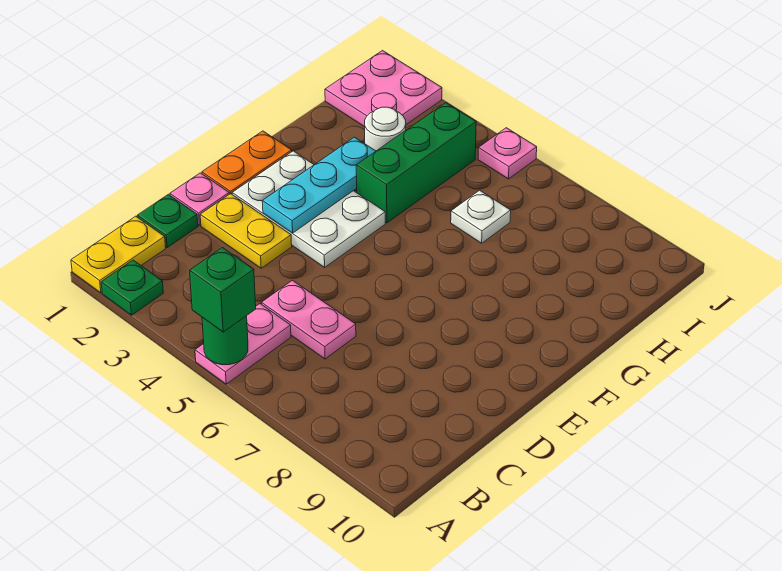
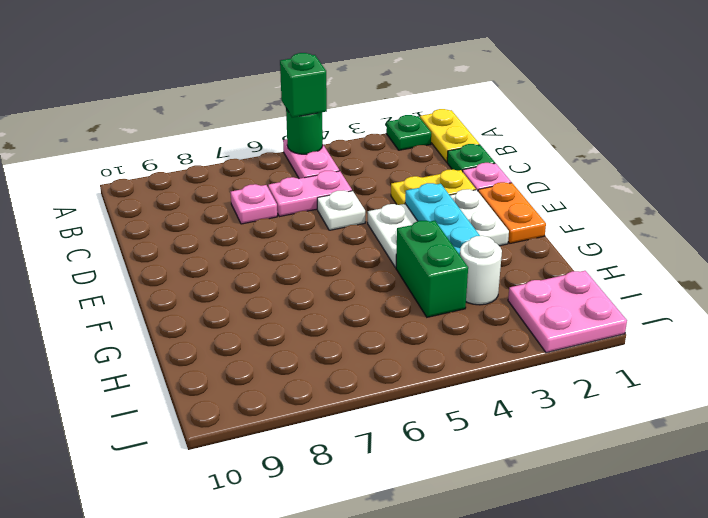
green brick G4:I4 level 1 -> green brick G4:H4 level 1
white plate H6 level 1 -> white plate D5 level 1
pink plate J5 level 1 -> pink plate C7 level 1

